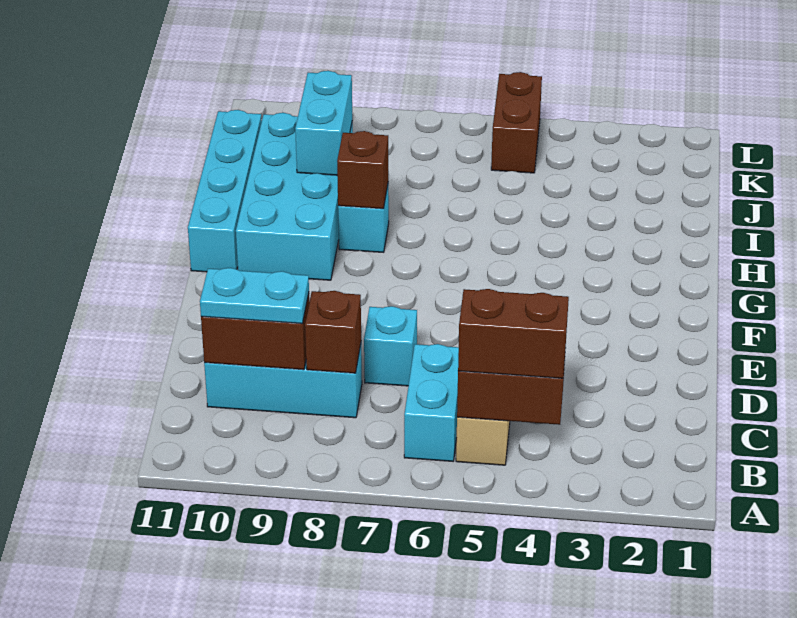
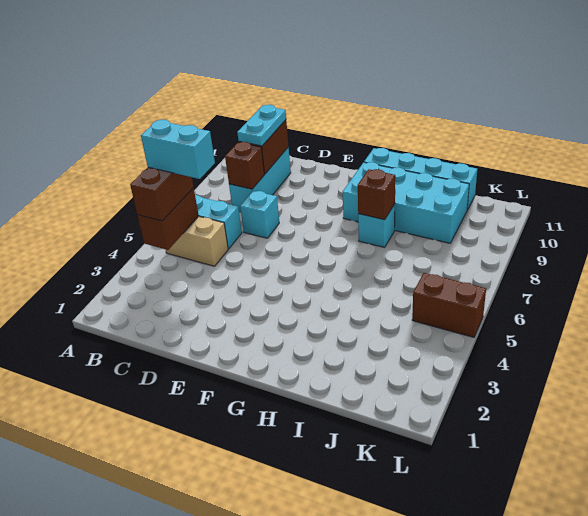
cyan brick I9:J9 level 2 -> cyan brick B5:C5 level 4

